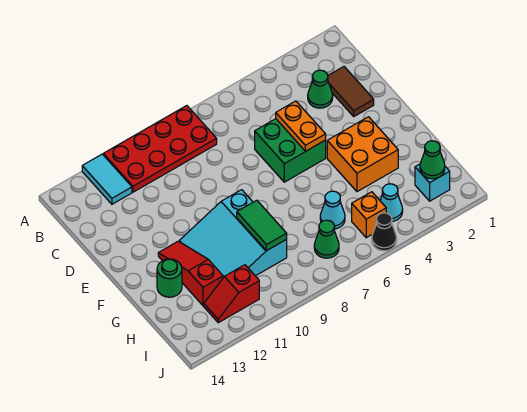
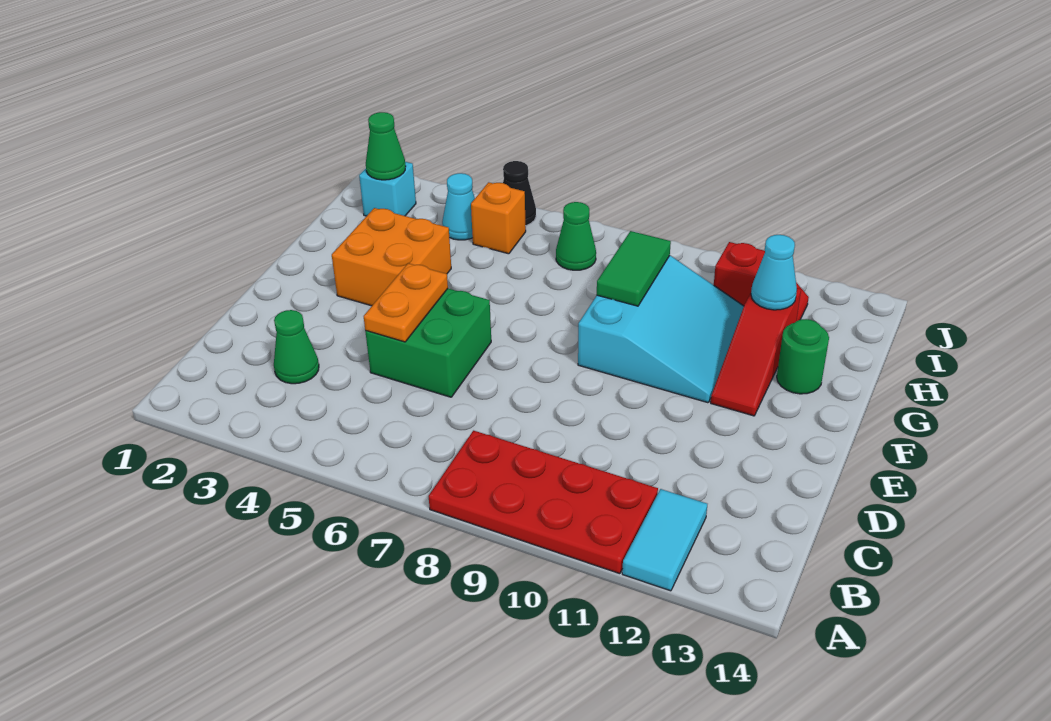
brown tile C2:D2 level 1 -> none
cyan cone H6 level 1 -> cyan cone H12 level 2

